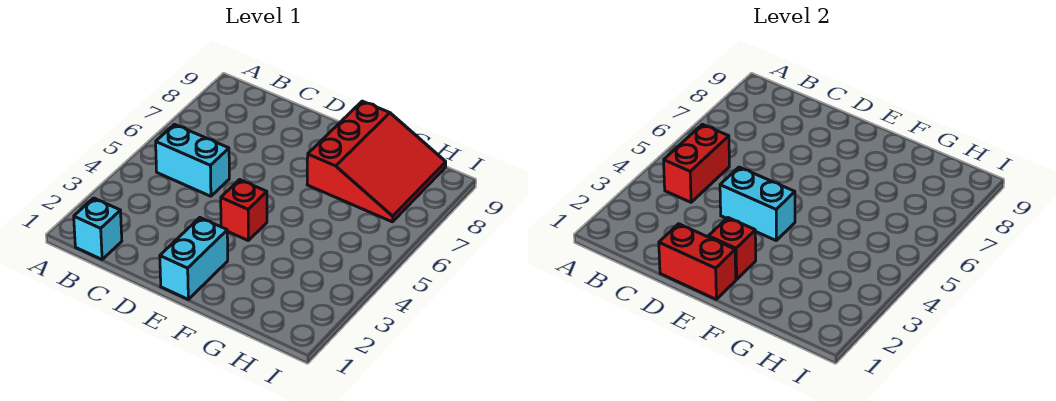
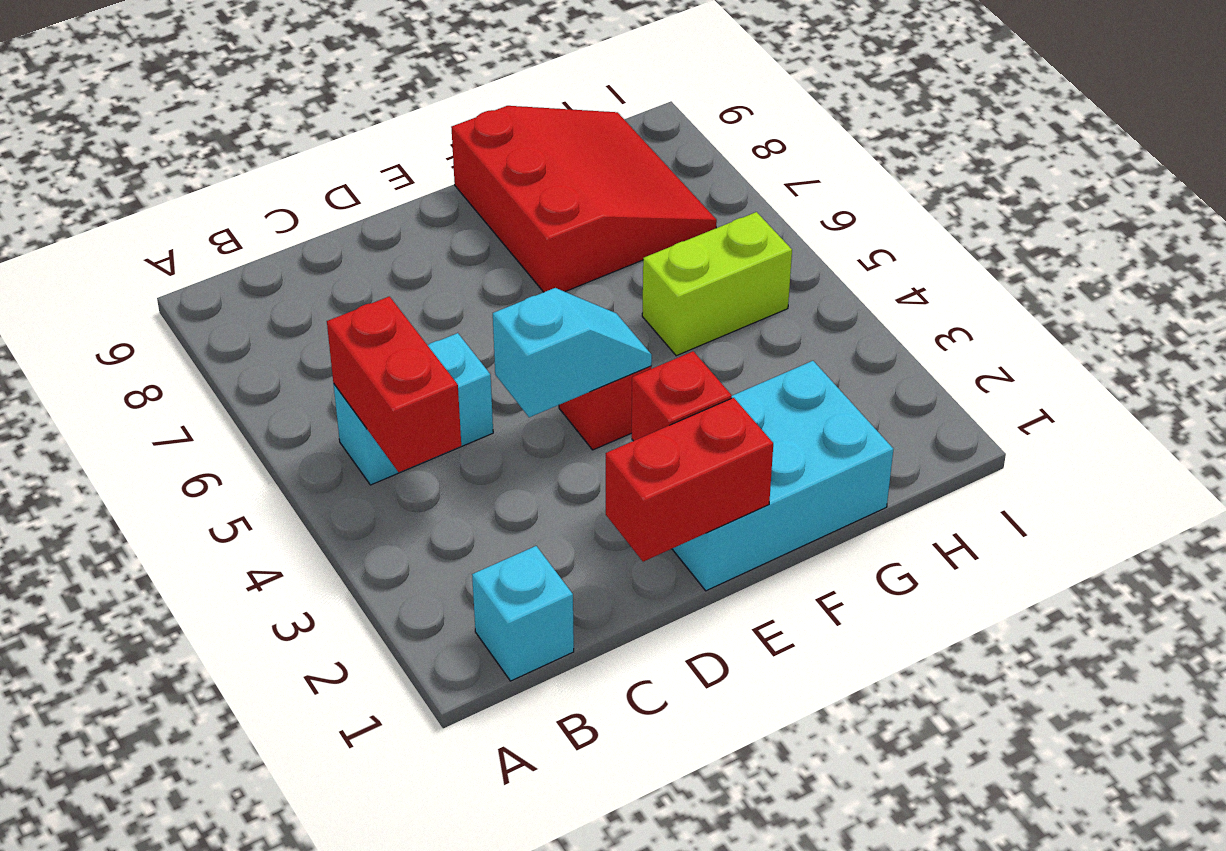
cyan brick D4:E4 level 2 -> cyan slope D4:E4 level 2 top D
cyan brick E1:E2 level 1 -> cyan brick E1:G2 level 1
none -> lime brick G5:H5 level 1

